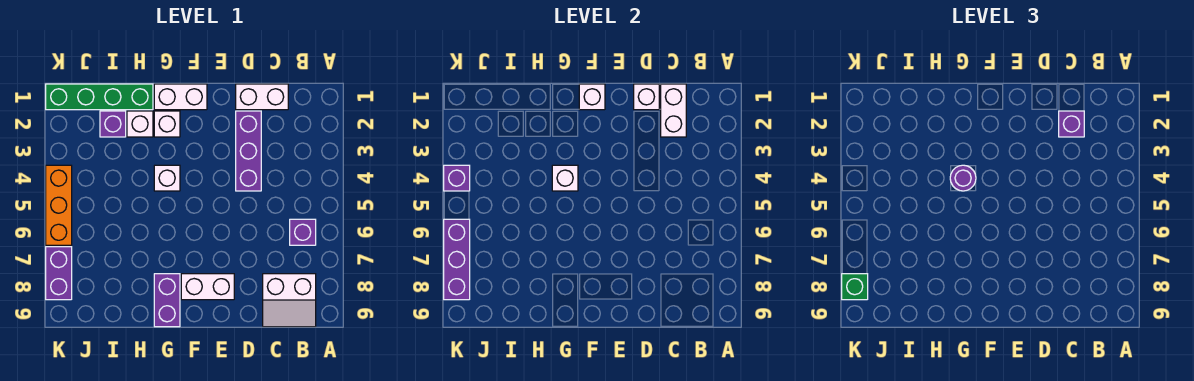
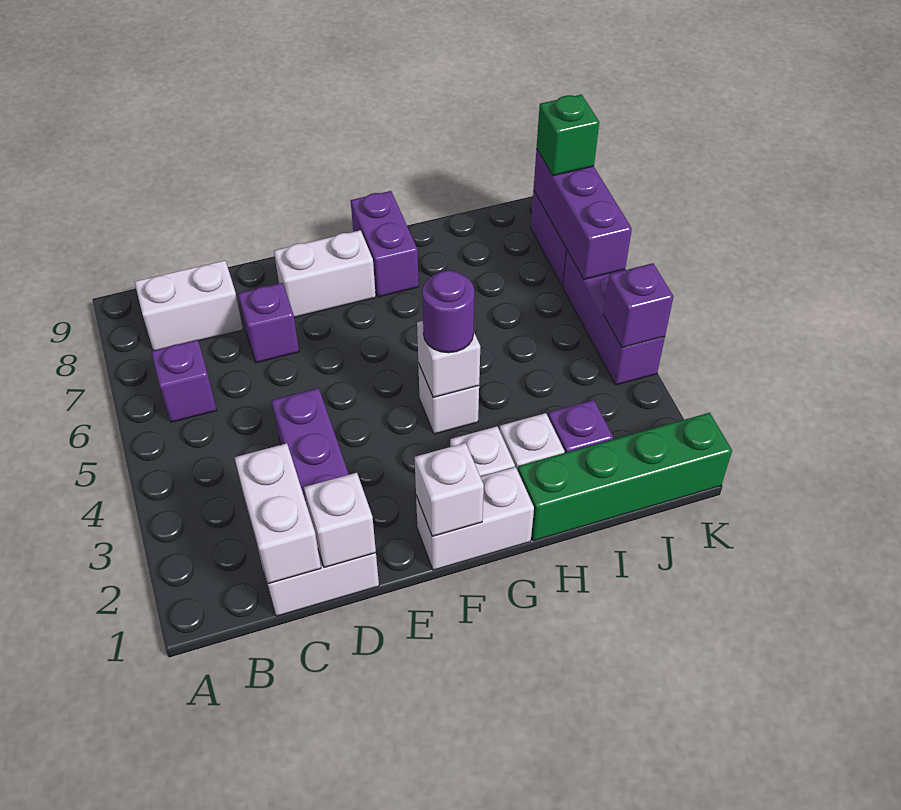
purple brick C2 level 3 -> purple brick D7 level 1
orange brick K4:K6 level 1 -> purple brick K4:K6 level 1

